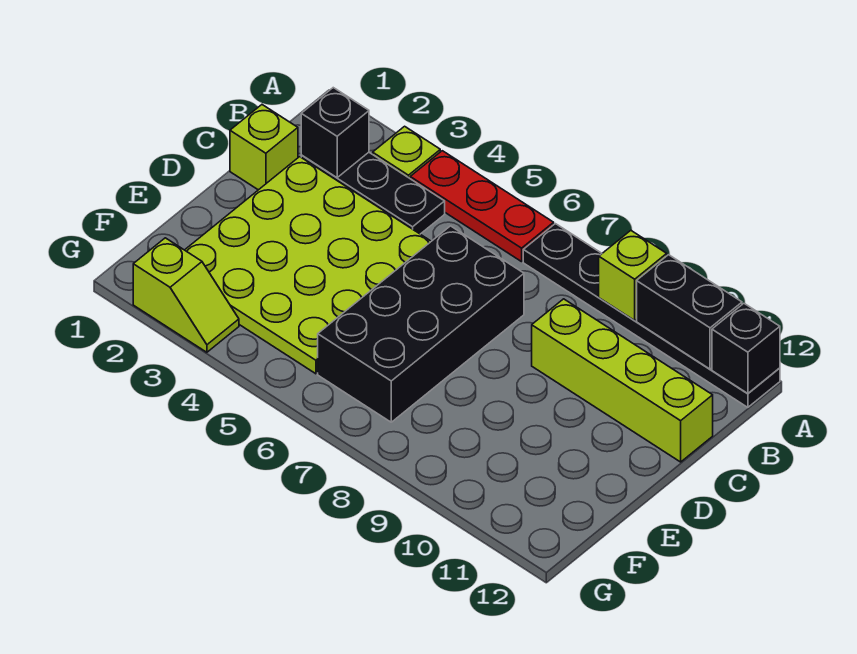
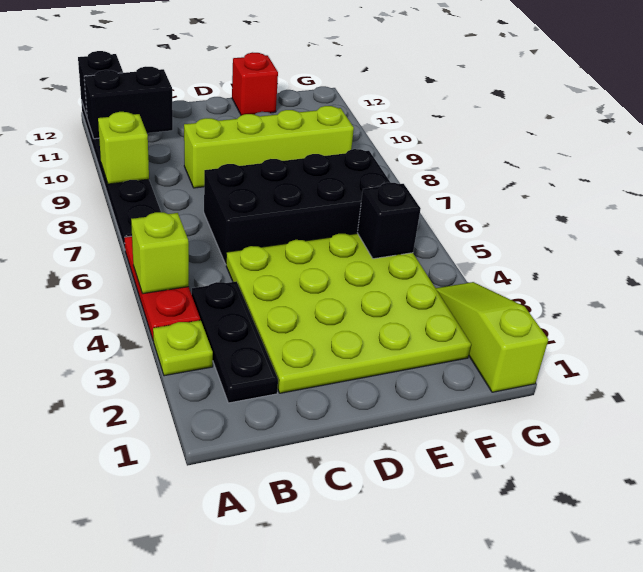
black brick A10:A11 level 2 -> black brick A11:B11 level 2
black brick B2 level 2 -> black brick F5 level 2
lime brick C1 level 1 -> lime brick A5 level 2
lime brick C9:C12 level 1 -> lime brick C9:F9 level 1
none -> red brick E12 level 1
lime slope G2:G3 level 1 top 2 -> lime slope G1:G3 level 1 top 1

